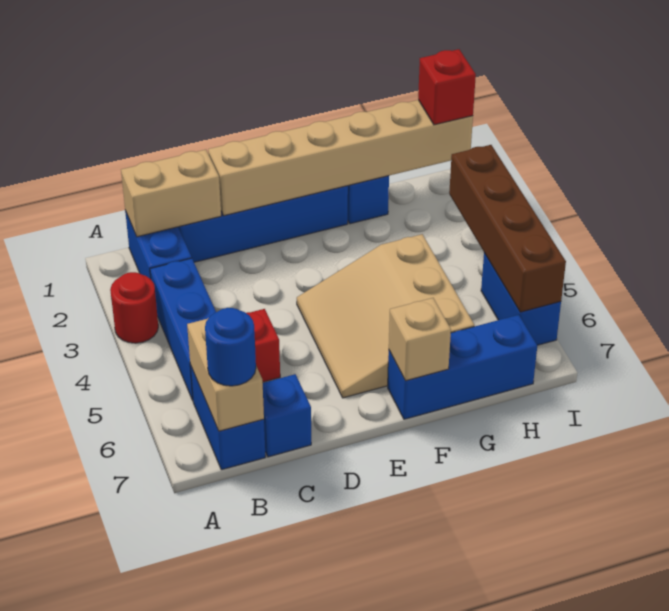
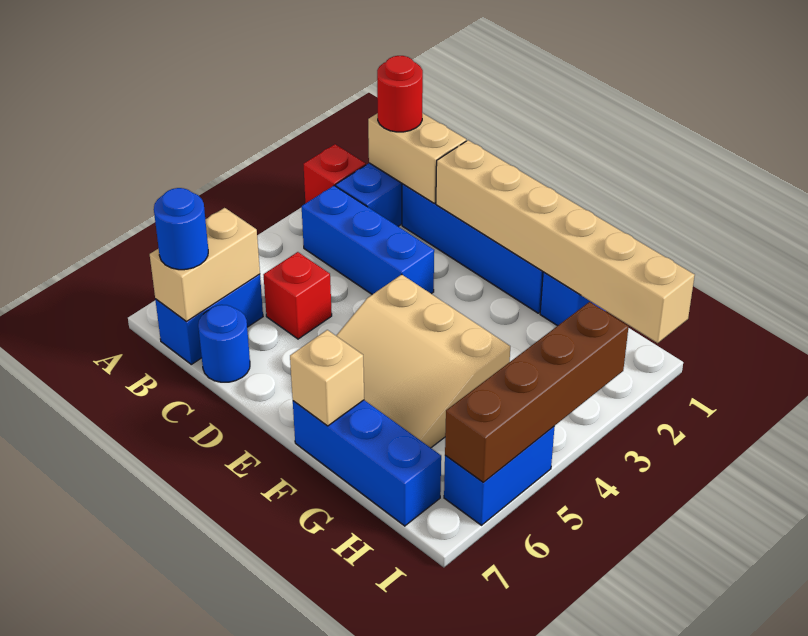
red round brick A3 level 1 -> red round brick B1 level 3
blue brick B3:B5 level 1 -> blue brick B3:D3 level 1
blue brick C7 level 1 -> blue round brick C7 level 1
tan slope E4:G6 level 1 top G -> tan slope E4:G6 level 1 top 4
red brick I1 level 3 -> red brick A2 level 1

